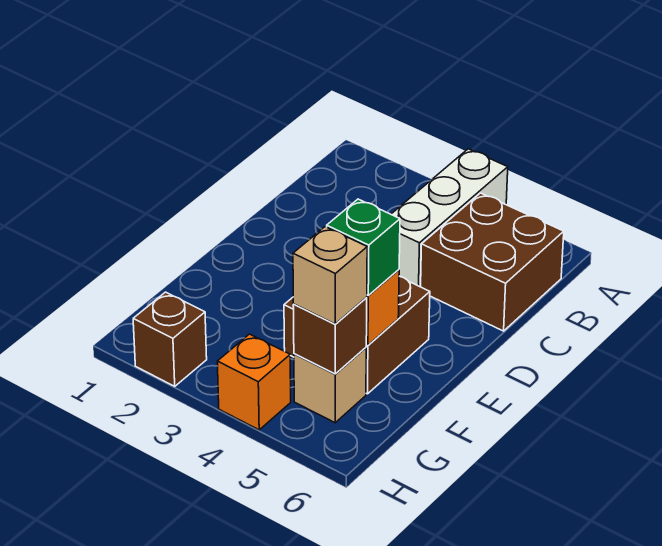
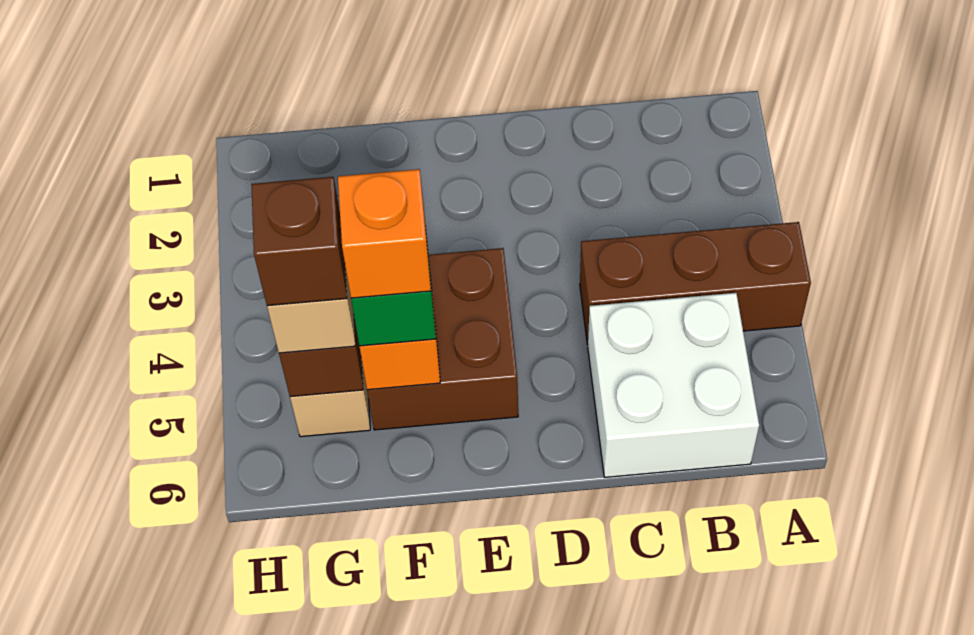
white brick A4:C4 level 1 -> brown brick A4:C4 level 1
brown brick B5:C6 level 1 -> white brick B5:C6 level 1
brown brick H2 level 1 -> brown brick G5 level 4
orange brick H4 level 1 -> orange brick F5 level 4

